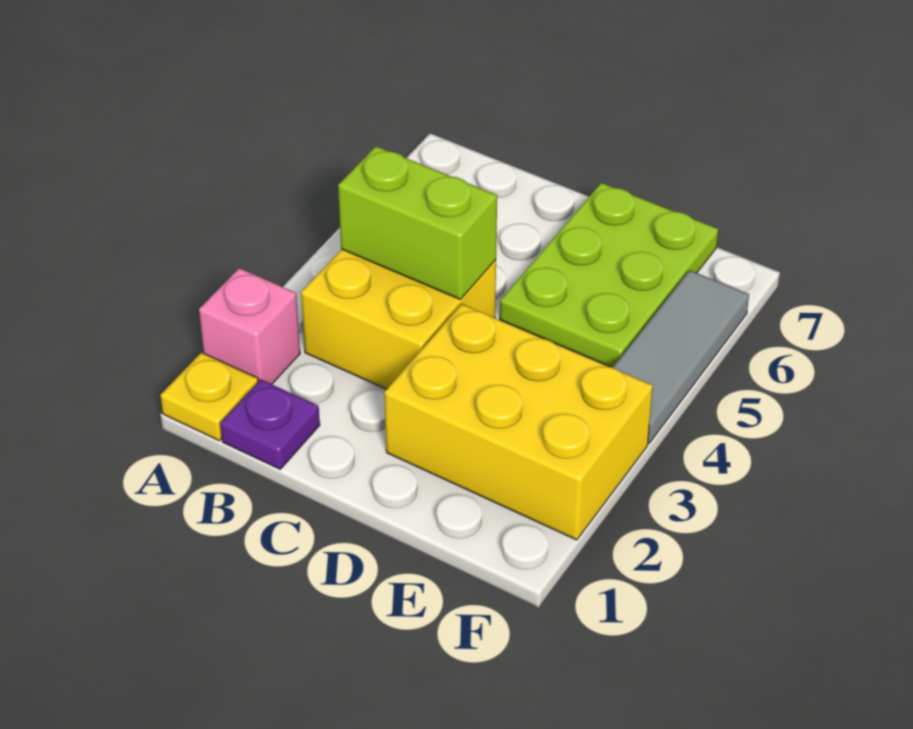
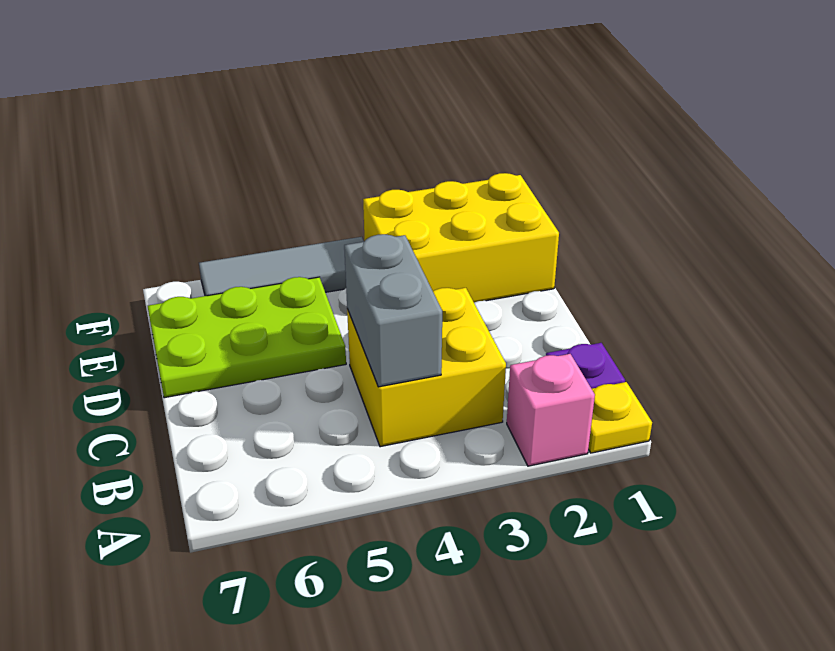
lime brick B4:C4 level 2 -> grey brick B4:C4 level 2
yellow brick D2:F3 level 1 -> yellow brick E1:F3 level 1

